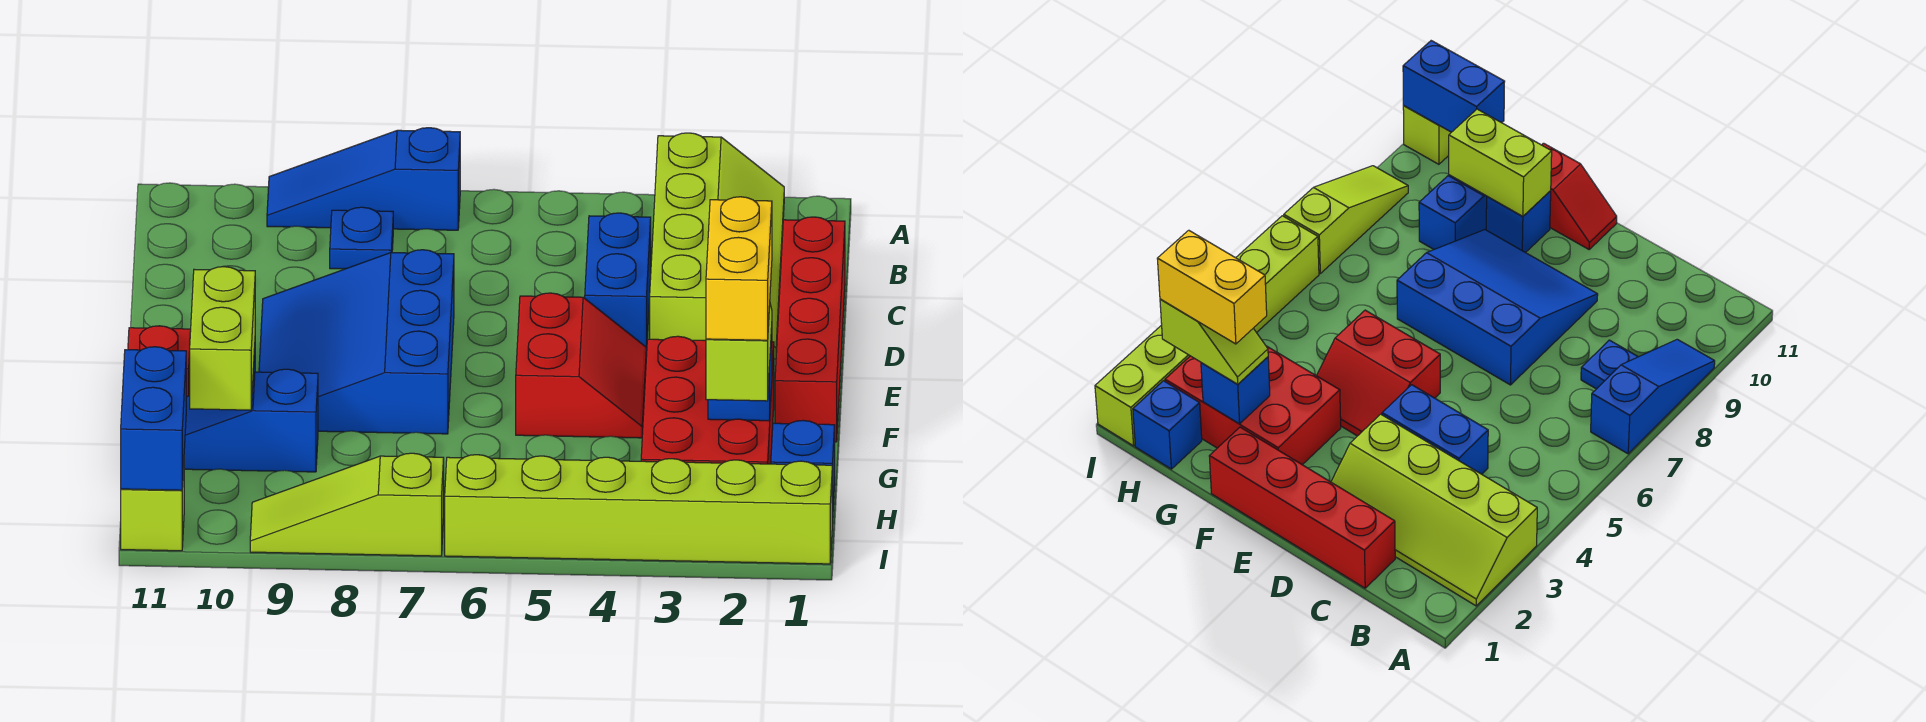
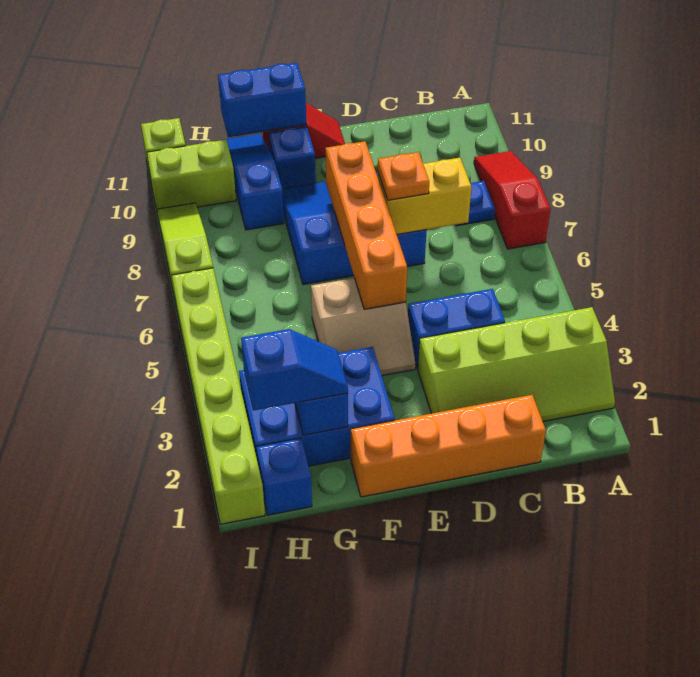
blue slope A7:A9 level 1 top 7 -> red slope A7:A9 level 1 top 7
red brick C1:F1 level 1 -> orange brick C1:F1 level 1
none -> orange plate D7 level 3
red slope E4:F5 level 1 top 5 -> tan slope E4:F5 level 1 top 5
none -> orange brick E5:E8 level 2
red brick F2:H3 level 1 -> blue brick F2:H3 level 1
lime brick F10:G10 level 2 -> lime brick H10:I10 level 1
lime slope G2:H2 level 3 top H -> blue slope G2:H2 level 3 top H
yellow brick G2:H2 level 4 -> yellow brick C7:D7 level 2
blue brick H11:I11 level 2 -> blue brick F11:G11 level 2

